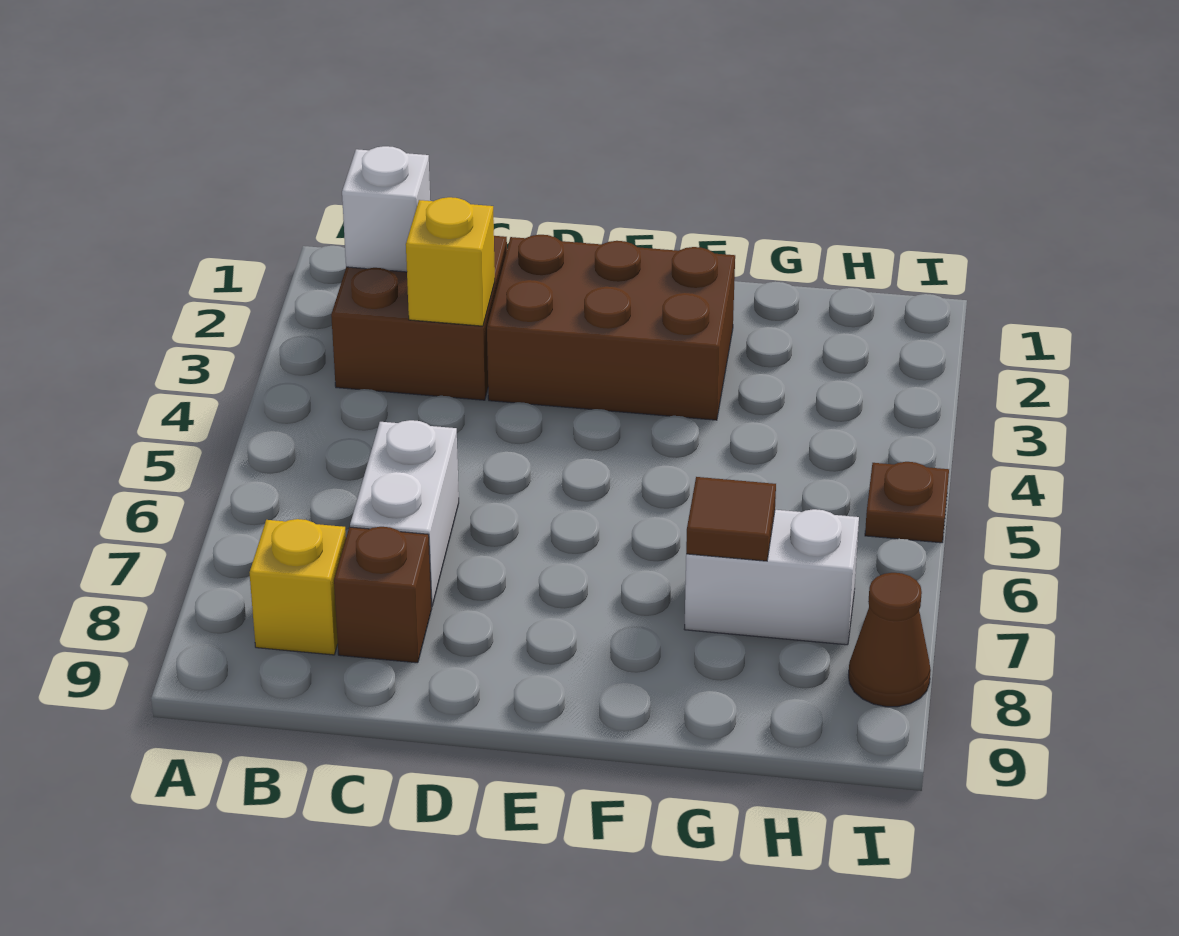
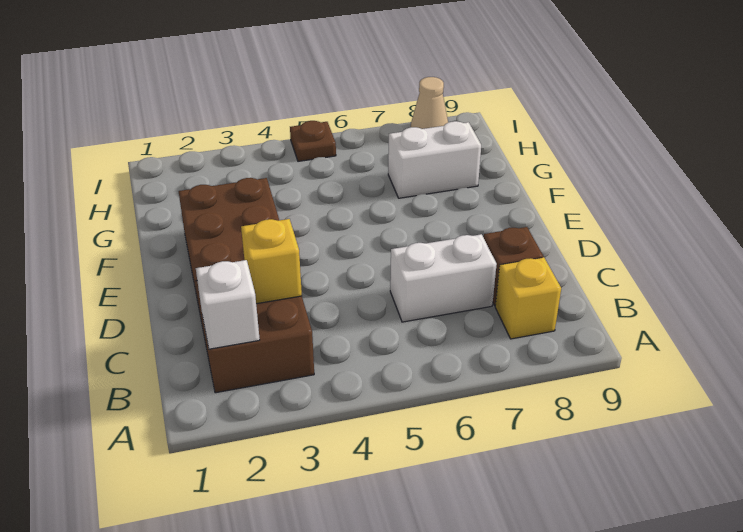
white brick G7:H7 level 1 -> white brick G7:G8 level 1
brown tile G7 level 2 -> none
brown cone I8 level 1 -> tan cone I8 level 1

